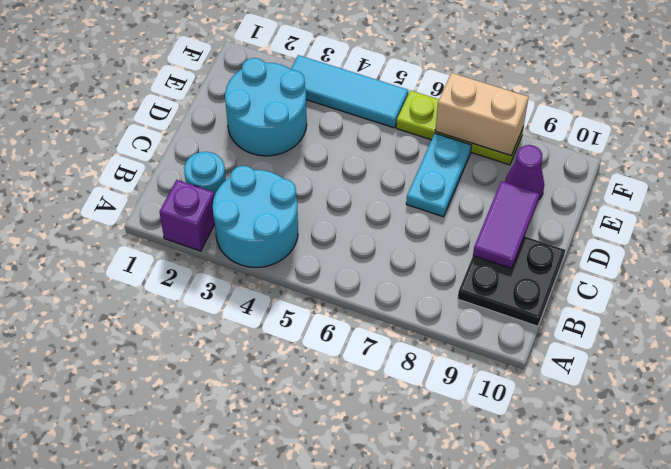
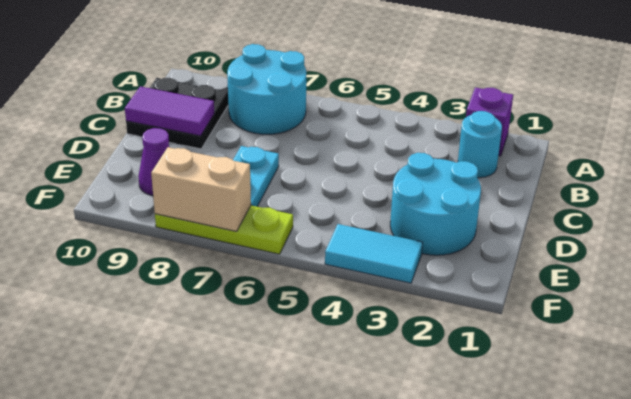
cyan round brick A3:B4 level 1 -> cyan round brick A7:B8 level 1
purple tile C9:D9 level 2 -> purple tile C9:C10 level 2
cyan tile F3:F5 level 1 -> cyan tile F3:F4 level 1

